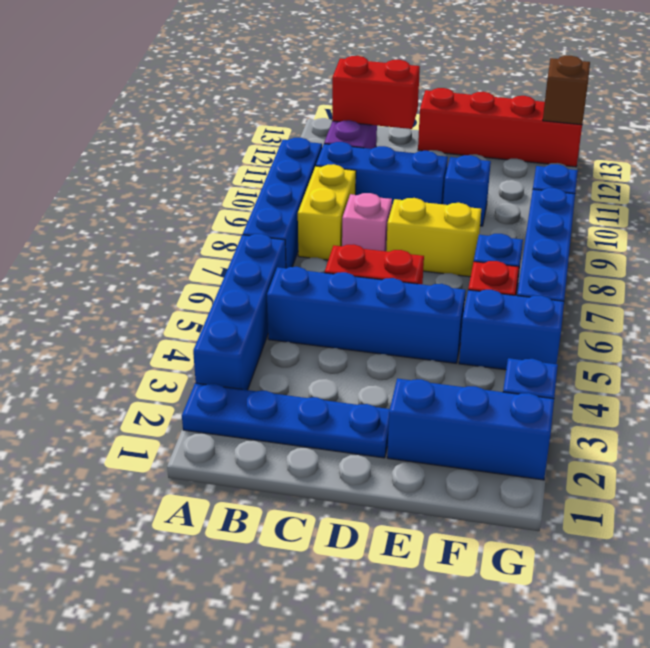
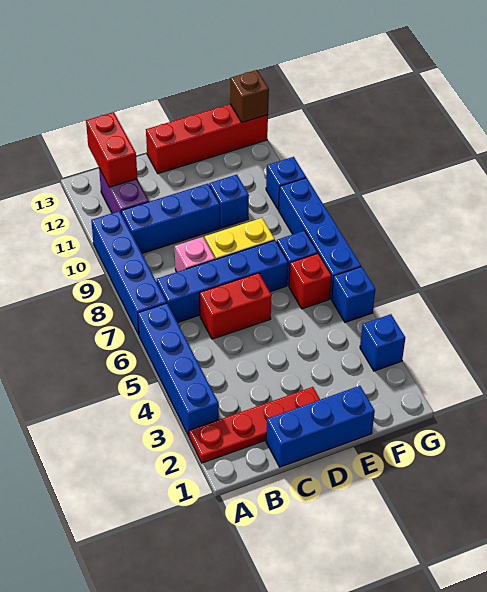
blue plate A2:D2 level 1 -> red plate A2:D2 level 1
blue brick B5:E5 level 1 -> blue brick B7:E7 level 1
yellow brick B8:B9 level 1 -> none
red brick B12:C12 level 2 -> red brick B12:B13 level 2
blue brick E2:G2 level 1 -> blue brick C1:E1 level 1
blue brick F5:G5 level 1 -> blue brick G5 level 1

